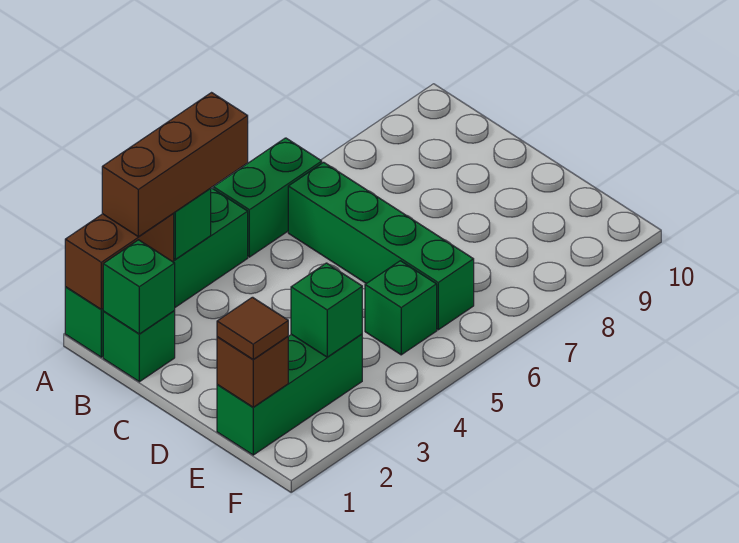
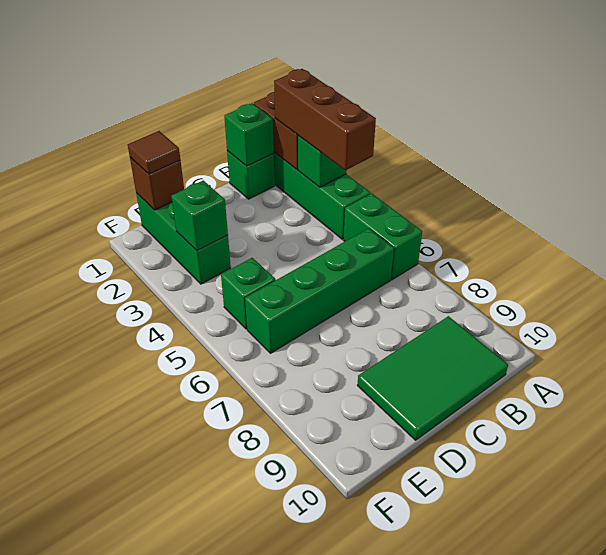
none -> green tile B9:D10 level 1

